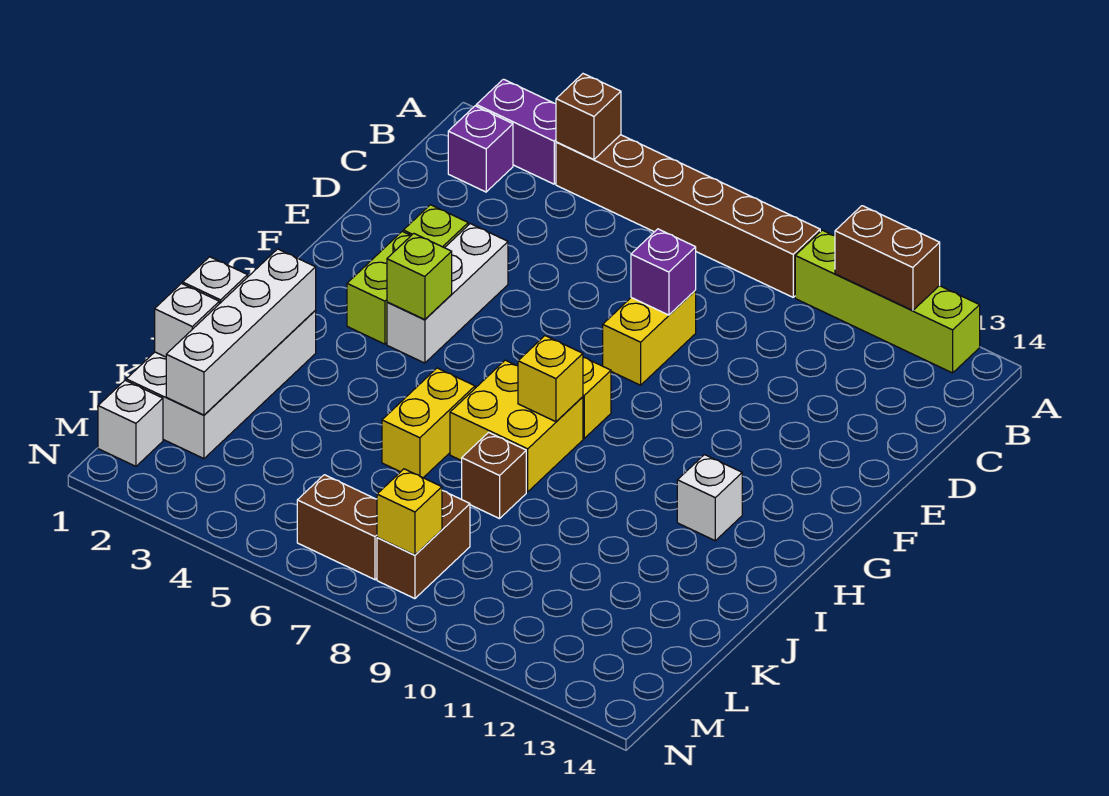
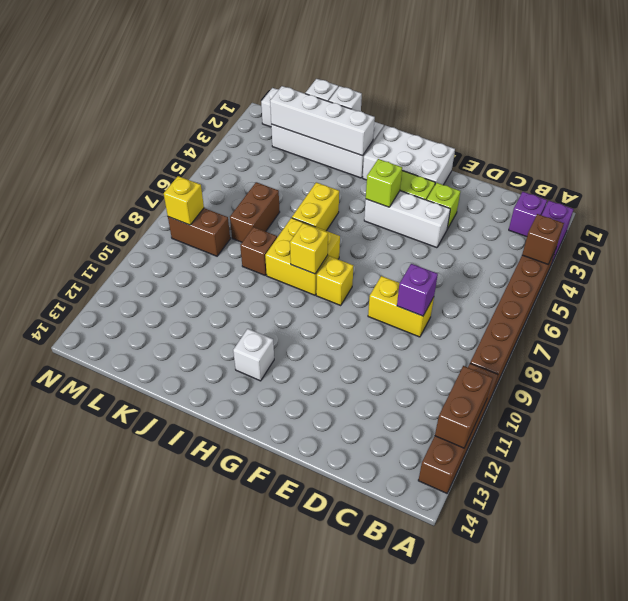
lime brick A10:A13 level 1 -> brown brick A10:A13 level 1
none -> white brick F1:H2 level 1
yellow brick I6:J6 level 1 -> yellow brick I5:I6 level 1
brown brick M6:M7 level 1 -> brown brick K6:K7 level 1

